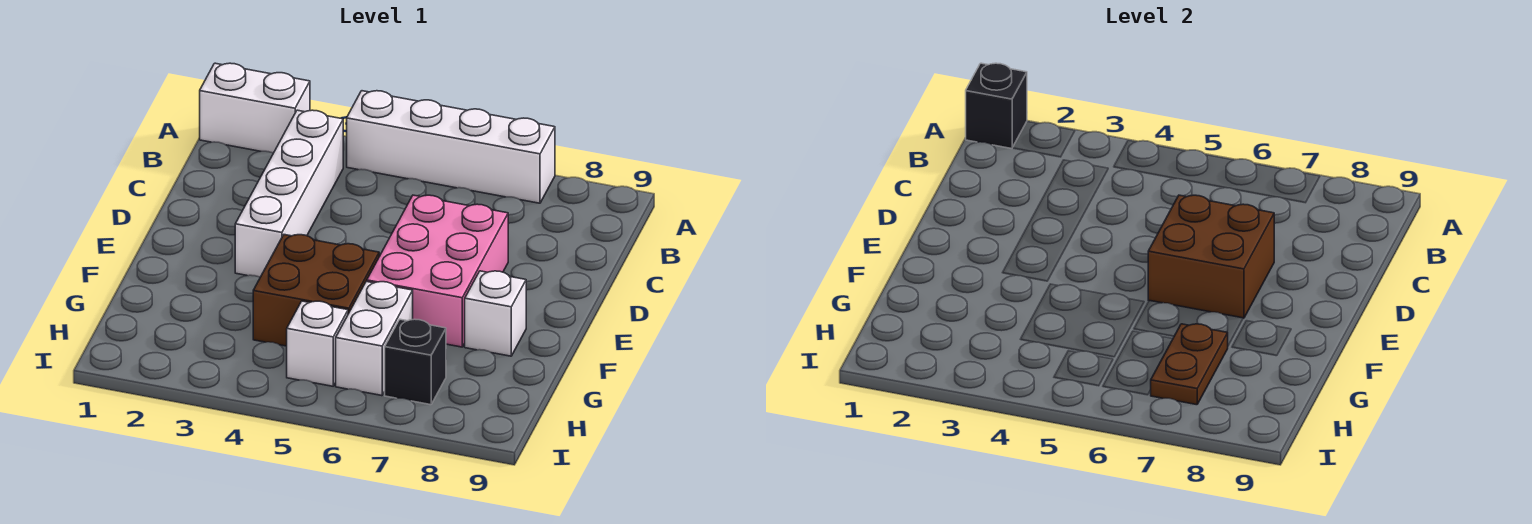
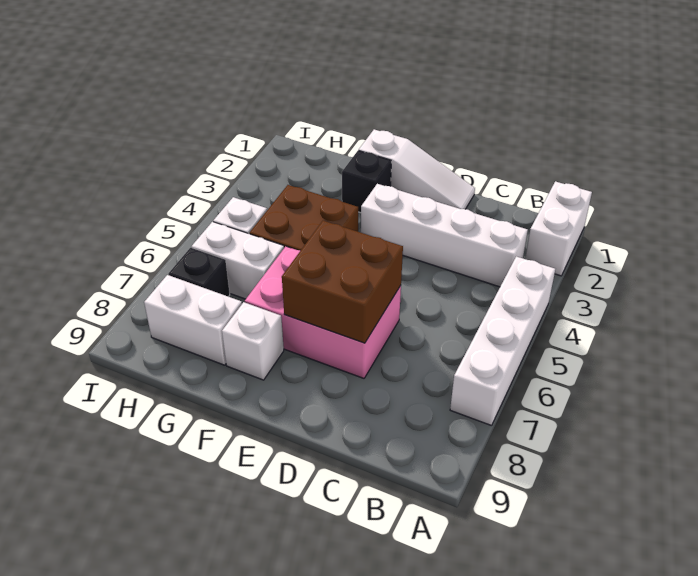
black brick A1 level 2 -> black brick F2 level 1
none -> white slope D1:F1 level 1 top F
brown plate G7:H7 level 2 -> none
none -> white brick G8:H8 level 1

